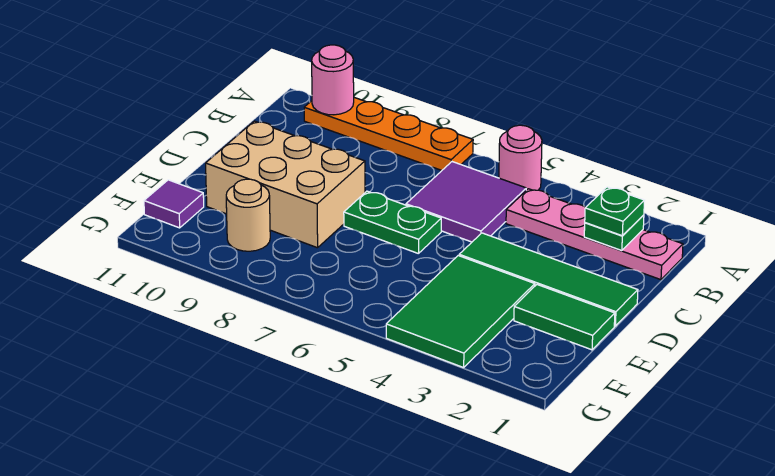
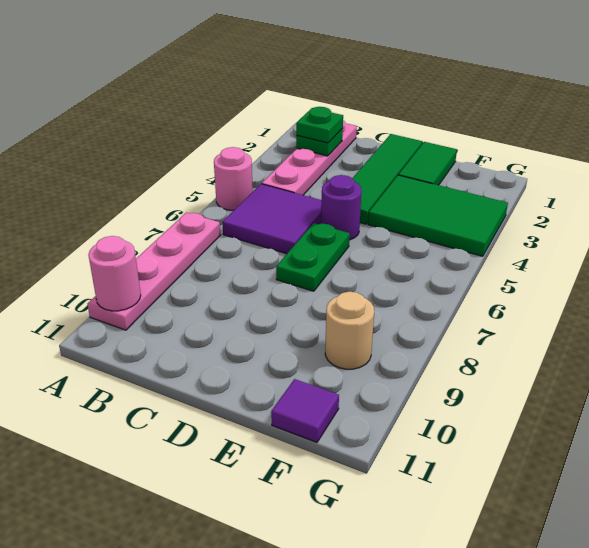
orange plate A7:A10 level 1 -> pink plate A7:A10 level 1
none -> purple round brick D5 level 1
tan brick D8:E10 level 1 -> none

